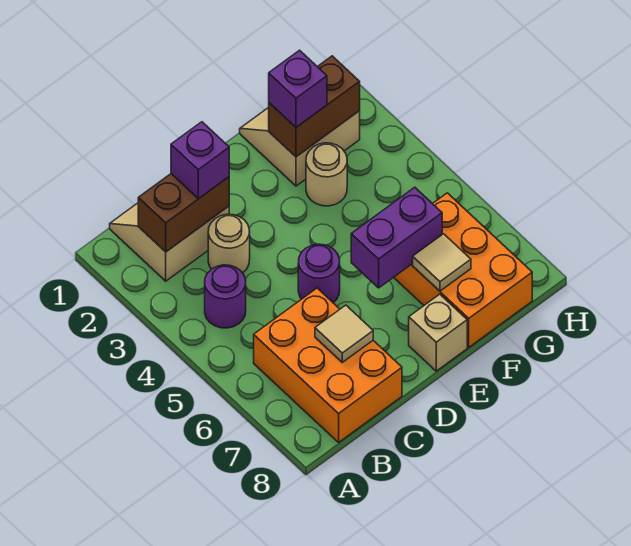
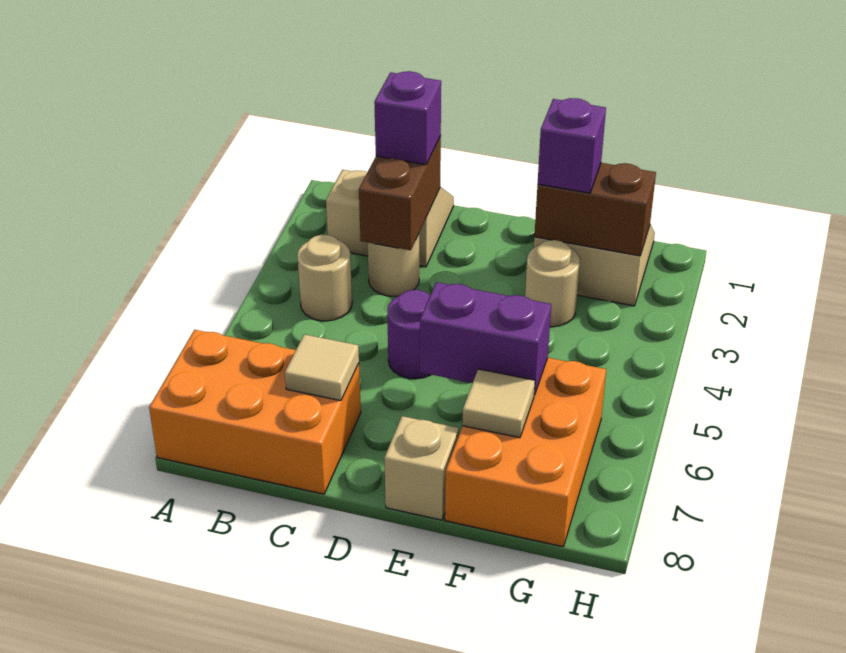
brown brick B2:C2 level 2 -> brown brick C2:C3 level 2
purple round brick B4 level 1 -> tan round brick B4 level 1
orange brick B6:C8 level 1 -> orange brick A7:C8 level 1

